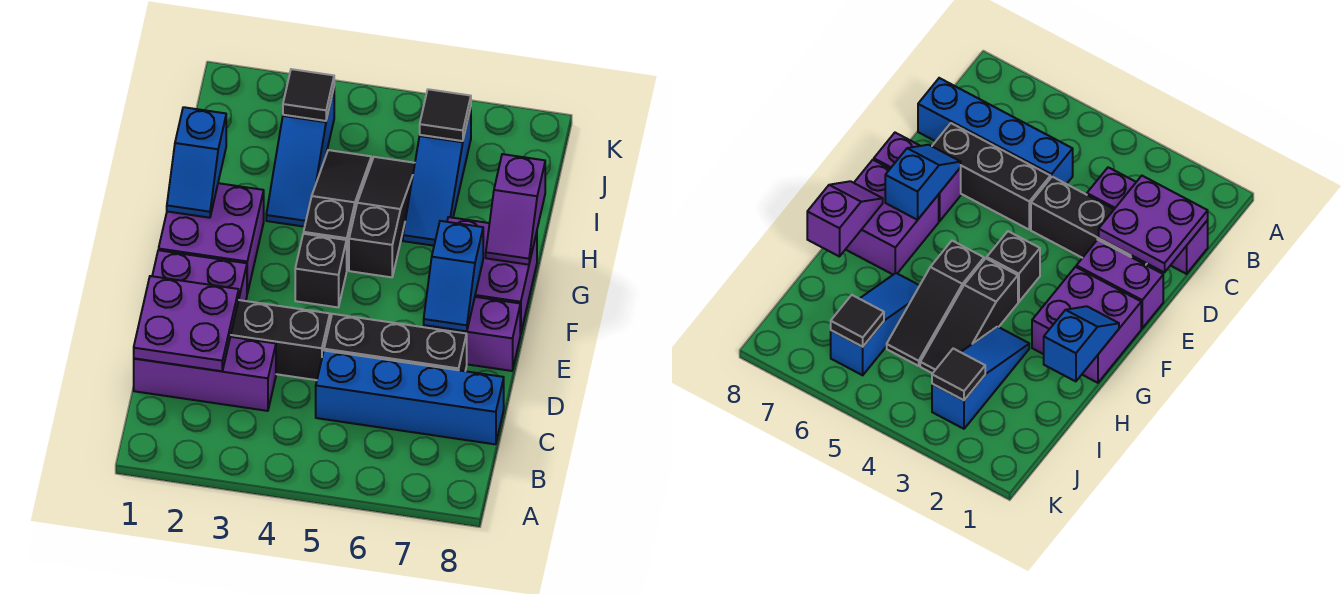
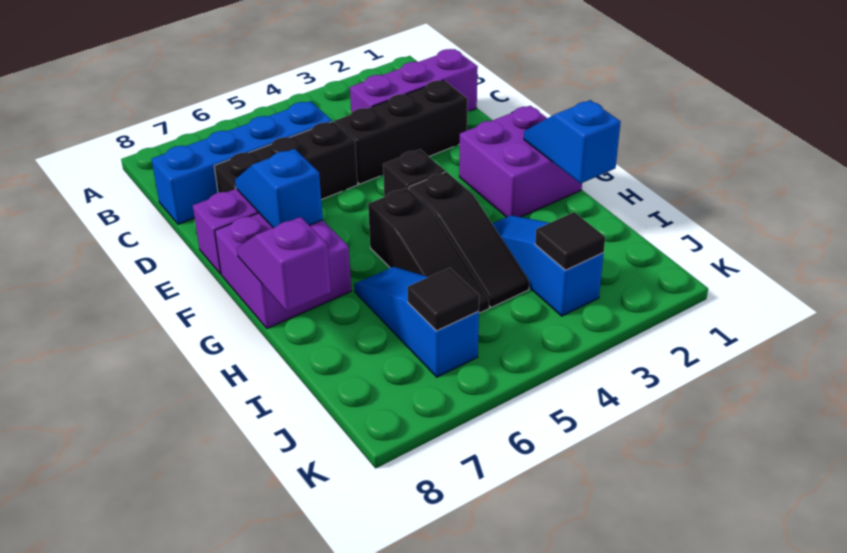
purple plate C1:D2 level 2 -> none
purple brick E1:E2 level 1 -> none

